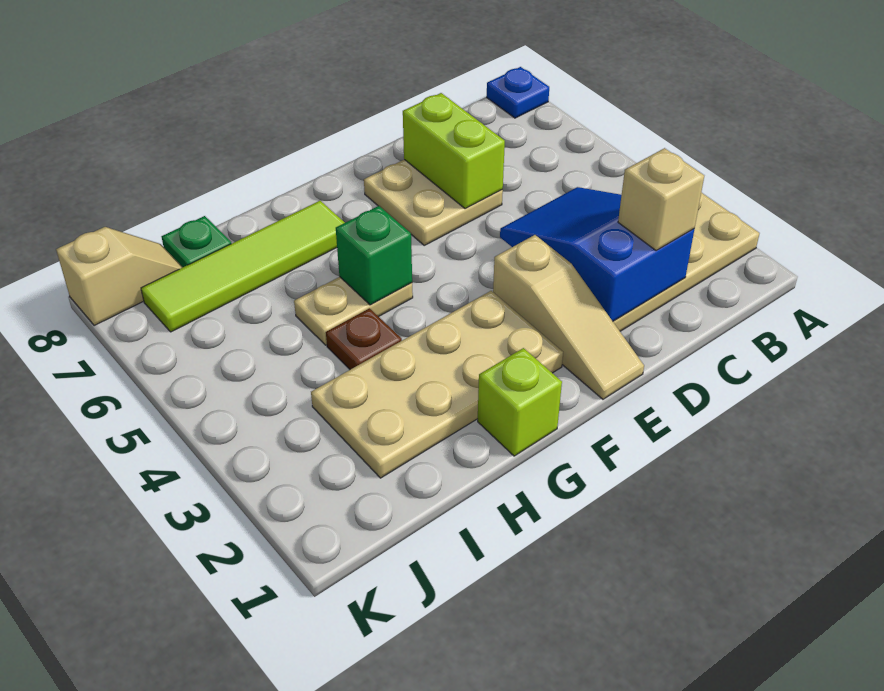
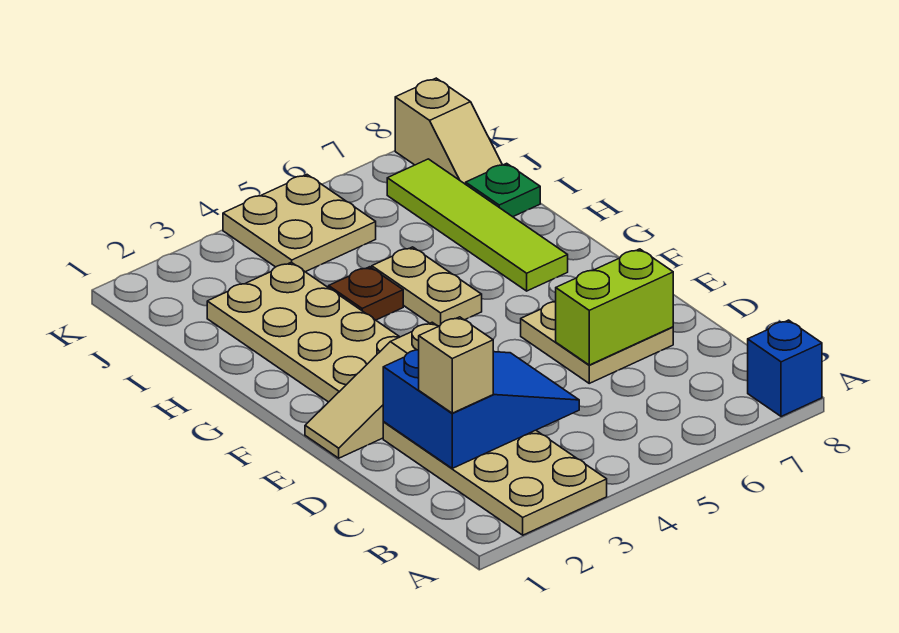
blue plate A8 level 1 -> blue brick A8 level 1
lime brick G1 level 1 -> none
green brick G5 level 2 -> none
none -> tan plate J4:K5 level 1

